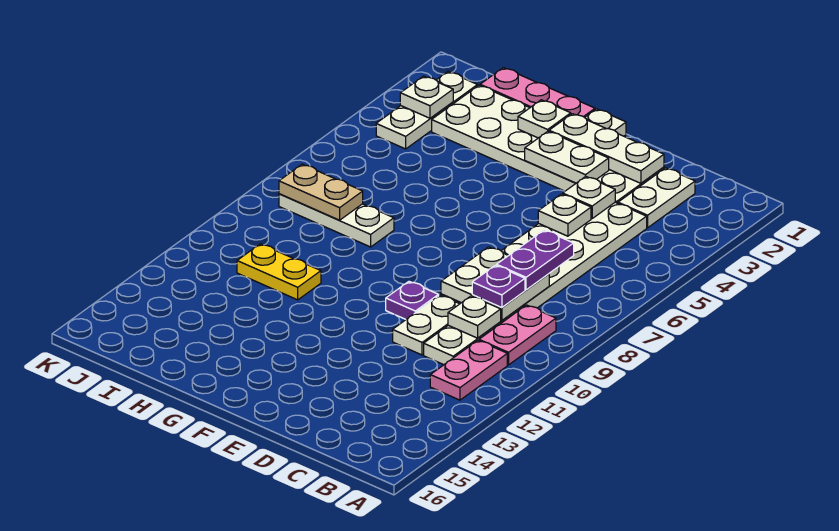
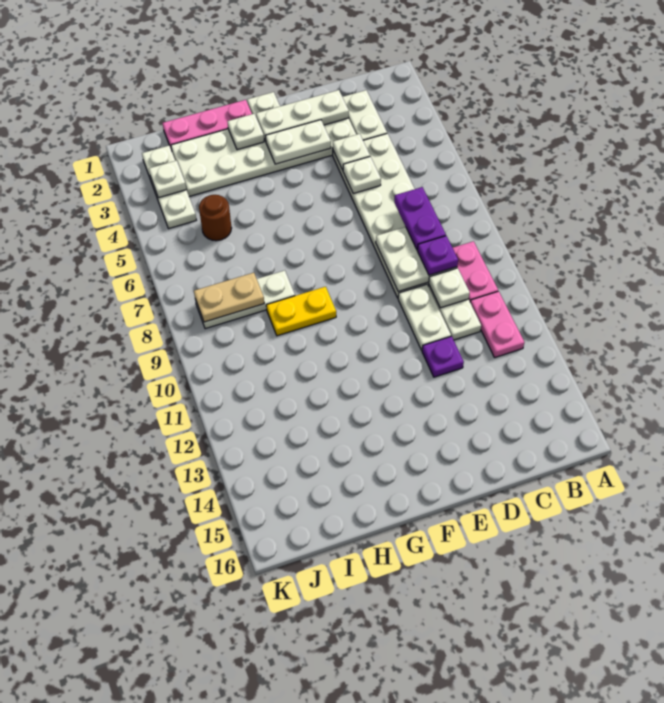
purple plate E10 level 1 -> purple plate D12 level 1
yellow plate H11:I11 level 1 -> yellow plate G9:H9 level 1
none -> brown round brick I5 level 1

